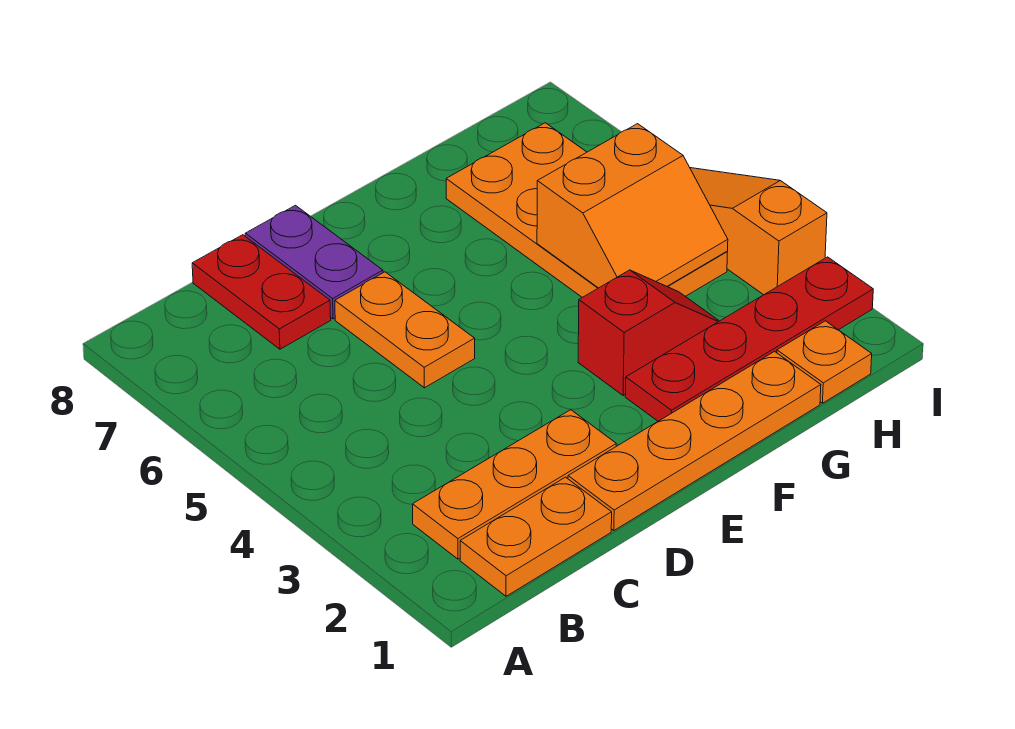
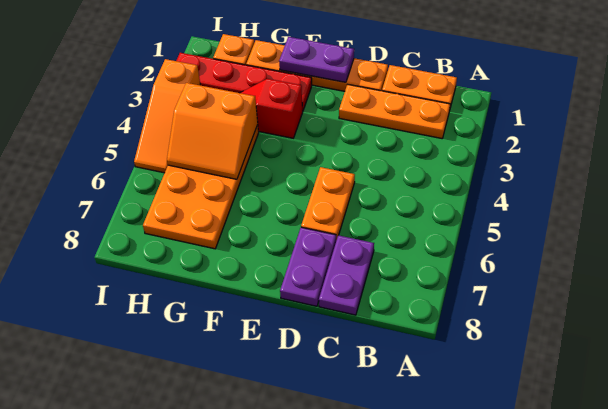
red plate C7:C8 level 1 -> purple plate C7:C8 level 1
none -> purple plate E1:F1 level 2
orange slope G4:H5 level 2 top 5 -> orange slope G4:H5 level 2 top 4

